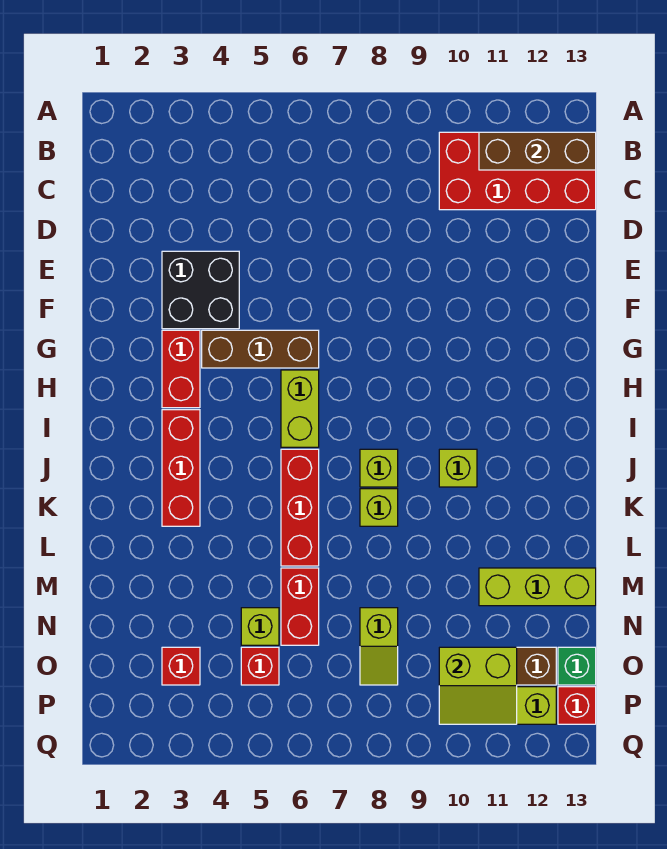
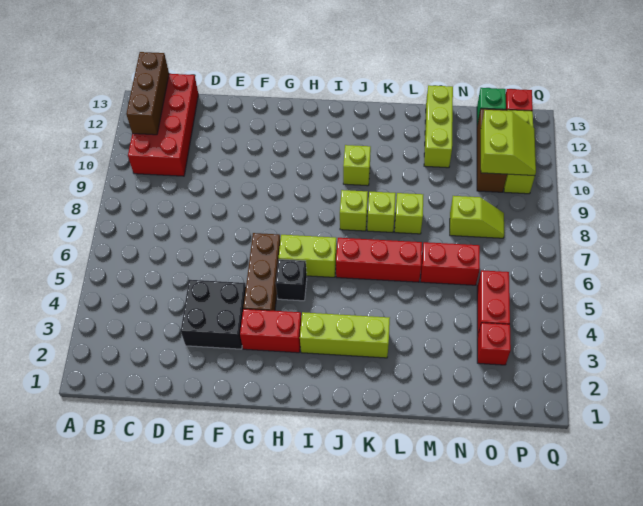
none -> black brick H5 level 1
red brick I3:K3 level 1 -> lime brick I3:K3 level 1
lime brick N5 level 1 -> lime brick L8 level 1
red brick O5 level 1 -> red brick O4:O5 level 1

